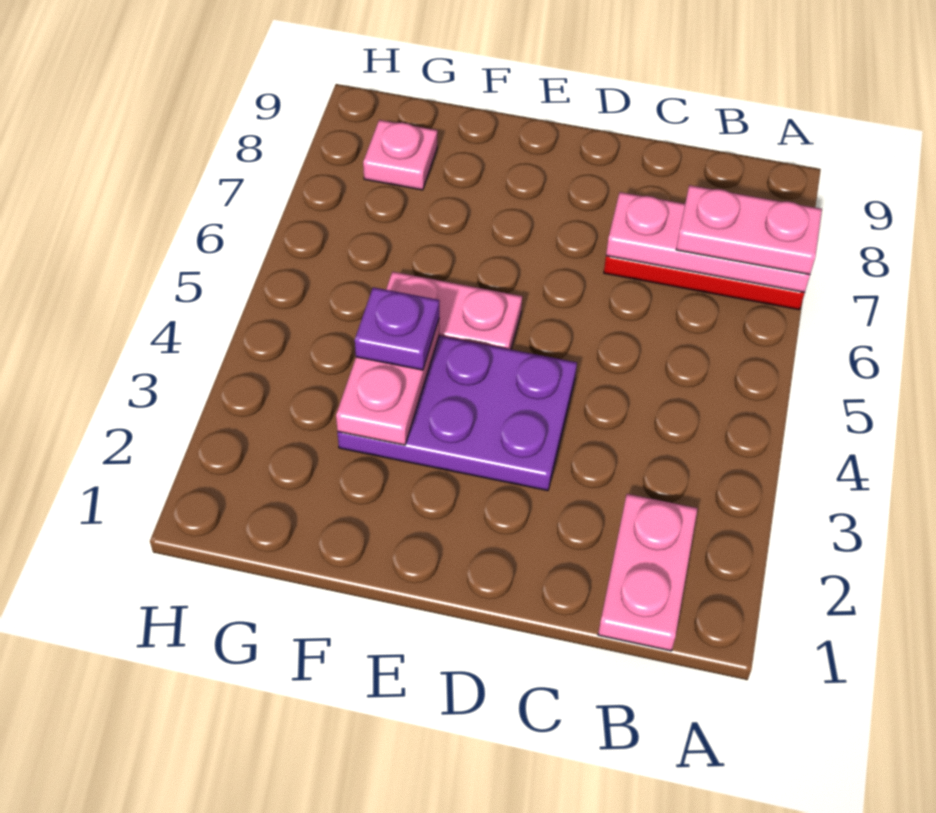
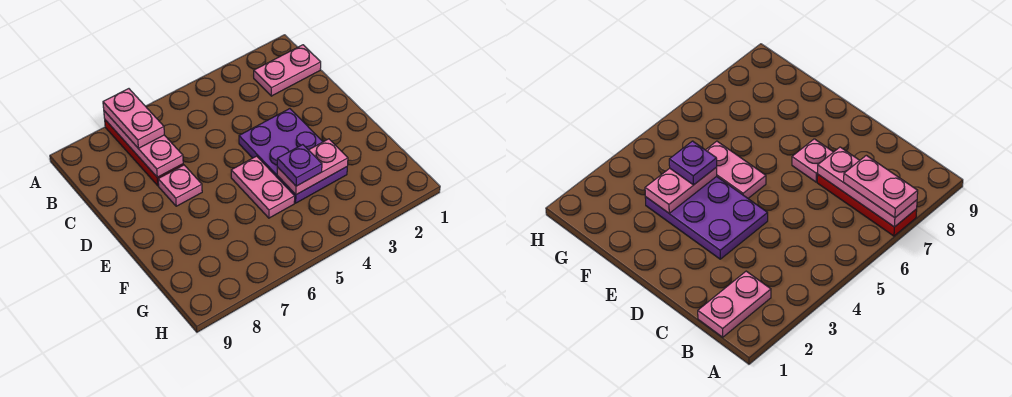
pink plate G8 level 1 -> pink plate D7 level 1

